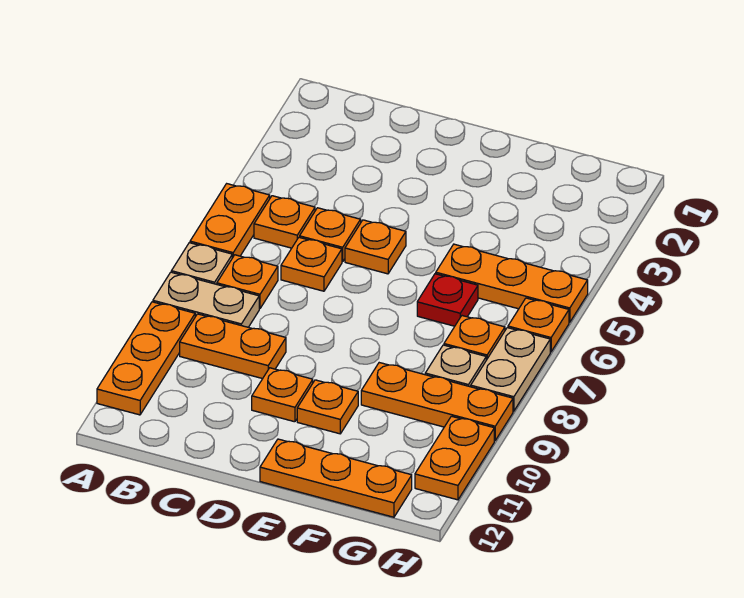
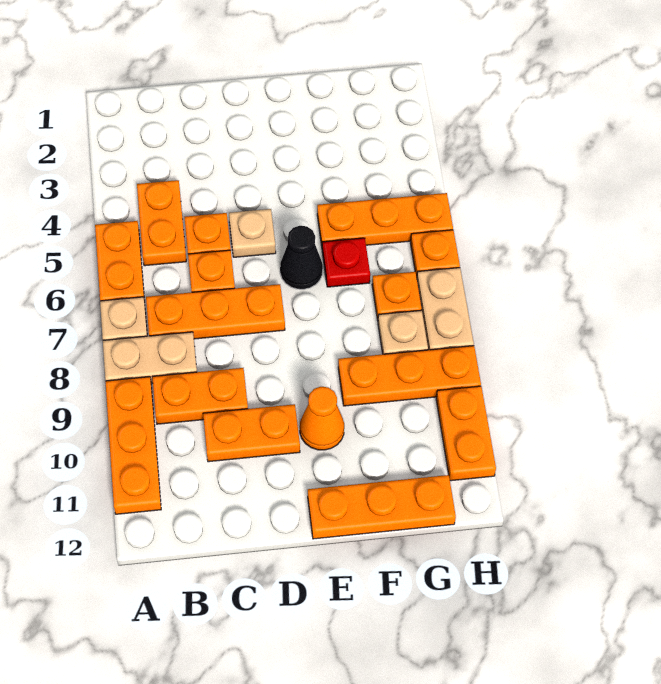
orange plate B5 level 1 -> orange plate B4:B5 level 1
orange plate B7 level 1 -> orange plate B7:D7 level 1
orange plate D5 level 1 -> tan plate D5 level 1
orange plate D10 level 1 -> orange plate C10:D10 level 1
none -> black cone E6 level 1
orange plate E10 level 1 -> orange cone E10 level 1

